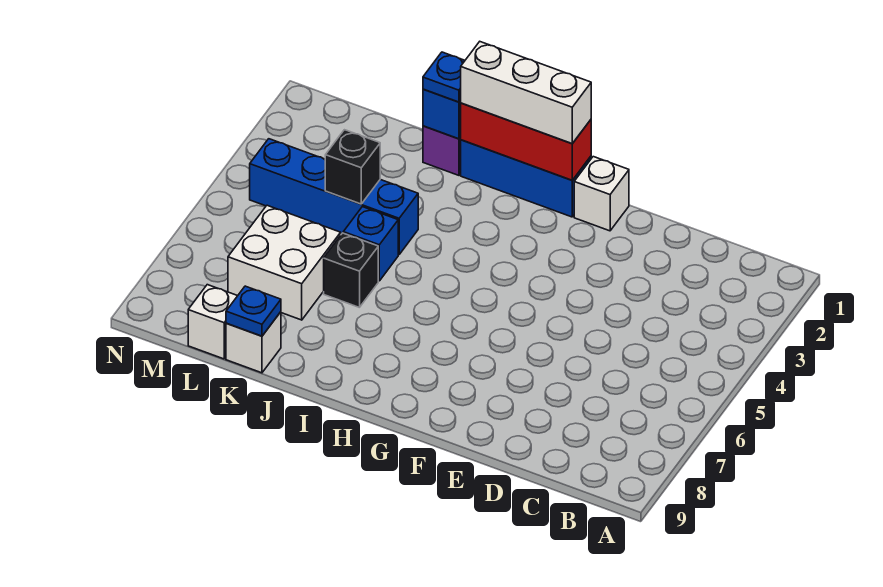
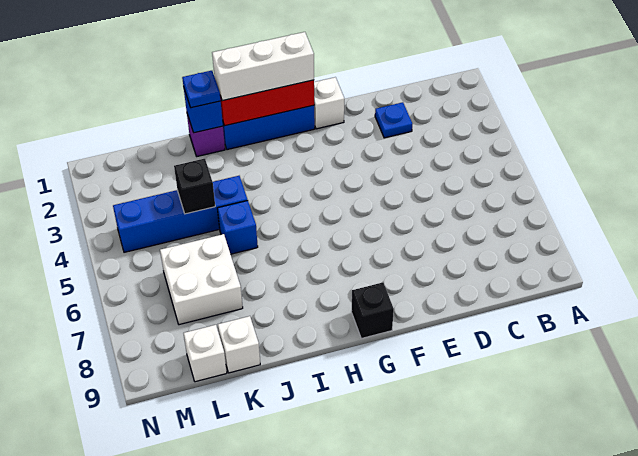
black brick J6 level 1 -> black brick G9 level 1
blue plate K9 level 2 -> blue plate D2 level 1

